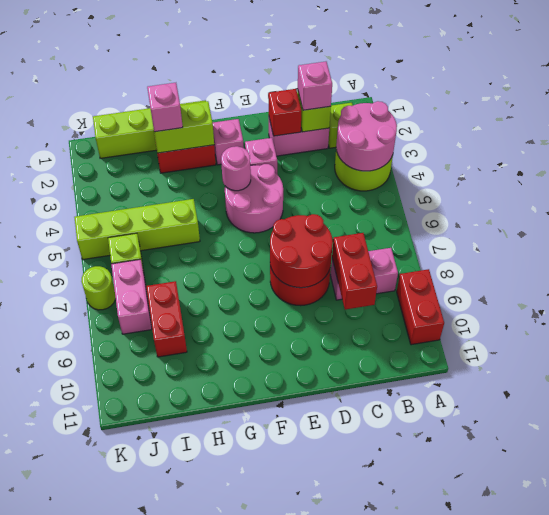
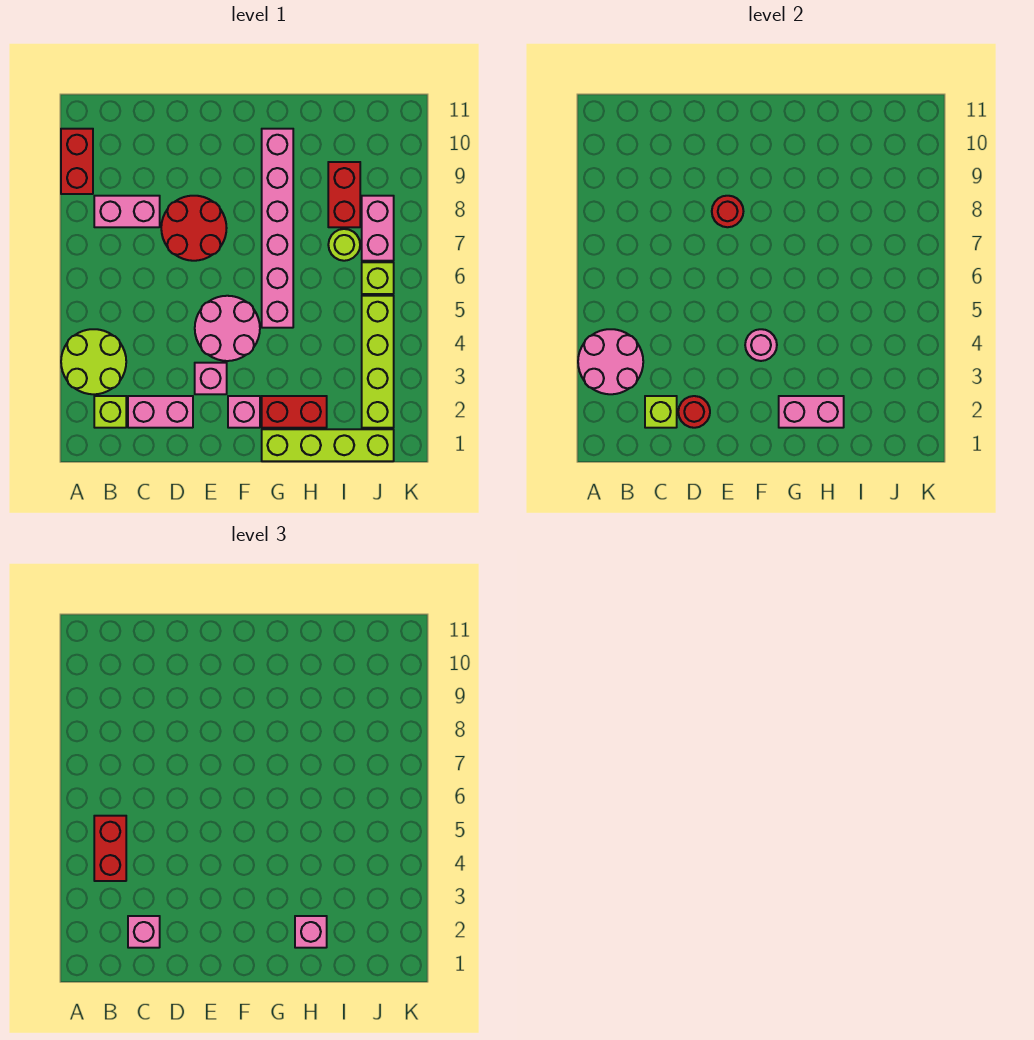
red brick C8:C9 level 2 -> red brick B4:B5 level 3
red brick D2 level 2 -> red round brick D2 level 2
red round brick D7:E8 level 2 -> red round brick E8 level 2
lime brick G2:H2 level 2 -> pink brick G2:H2 level 2
none -> pink brick G5:G10 level 1
lime brick H5:K5 level 1 -> lime brick J2:J5 level 1
lime round brick K7 level 1 -> lime round brick I7 level 1

